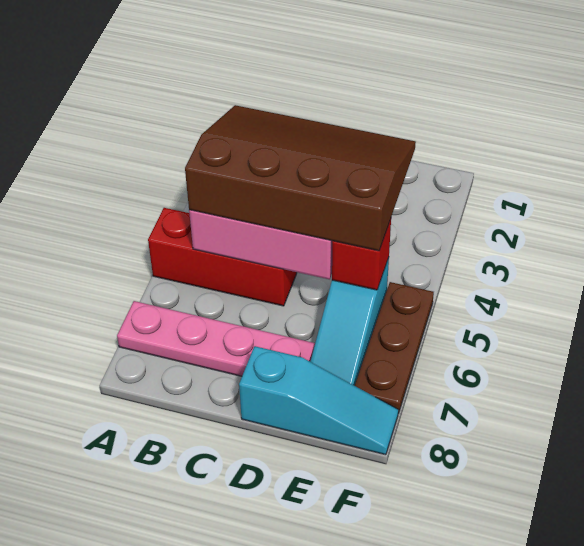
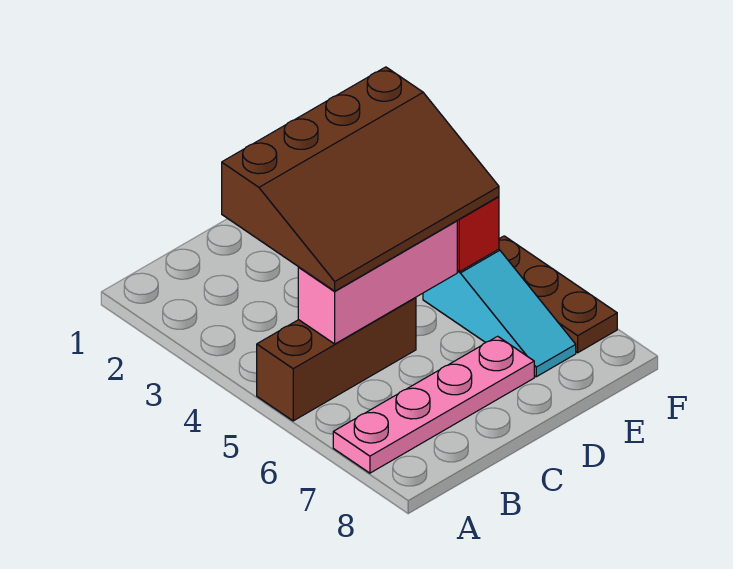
red brick A5:C5 level 1 -> brown brick A5:C5 level 1
brown slope B3:E5 level 3 top 5 -> brown slope B3:E5 level 3 top 3
cyan slope D8:F8 level 1 top D -> none

